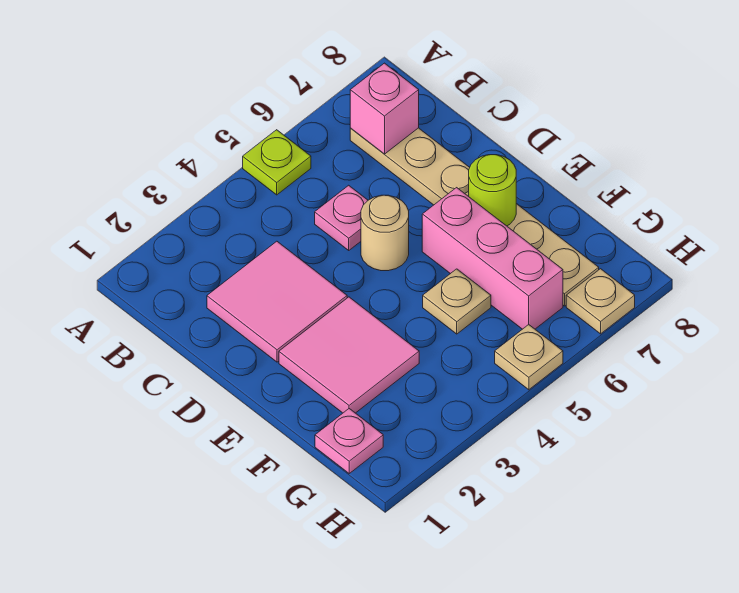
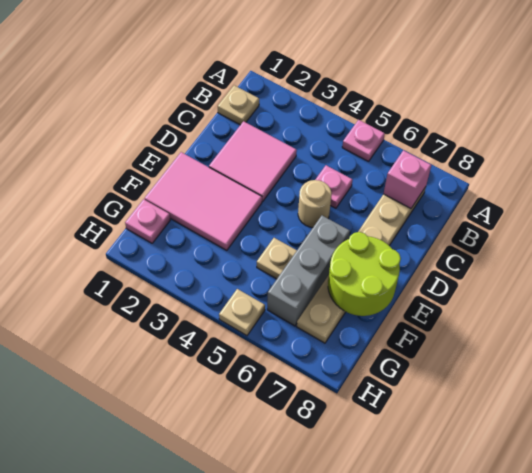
lime plate A5 level 1 -> pink plate A5 level 1
pink tile E2:F3 level 1 -> pink tile E1:F3 level 1
pink brick E6:G6 level 1 -> grey brick E6:G6 level 1
lime round brick E7 level 2 -> lime round brick E7:F8 level 2
tan plate H7 level 1 -> tan plate B1 level 1

